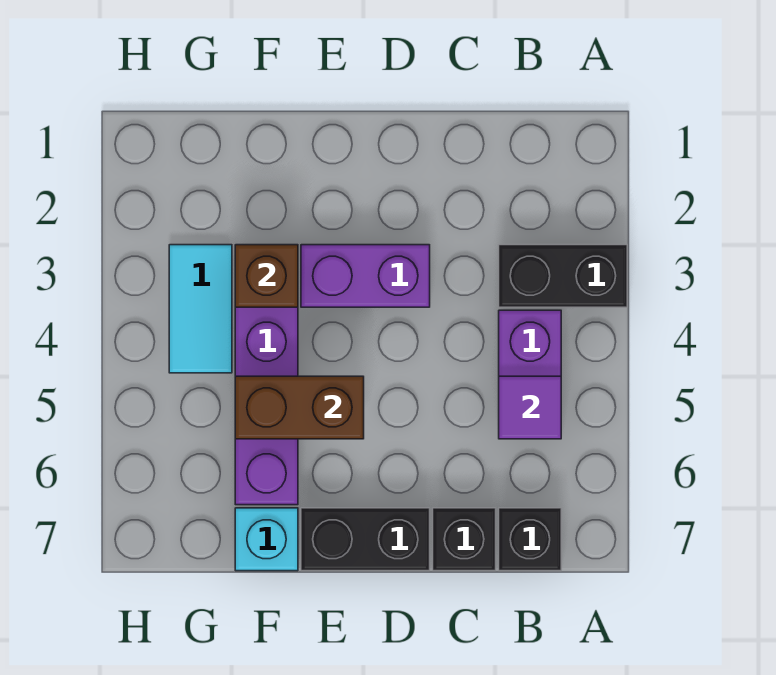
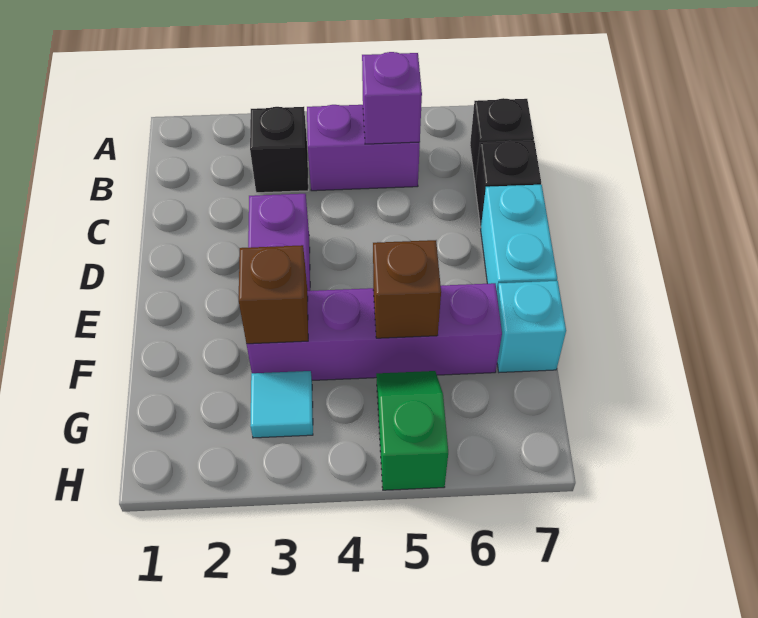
black brick A3:B3 level 1 -> black brick B3 level 1
purple tile B5 level 2 -> purple brick B5 level 2
black brick D7:E7 level 1 -> cyan brick D7:E7 level 1
brown brick E5:F5 level 2 -> brown brick F5 level 2
cyan tile G3:G4 level 1 -> cyan tile G3 level 1
none -> green slope G5:H5 level 1 top H

